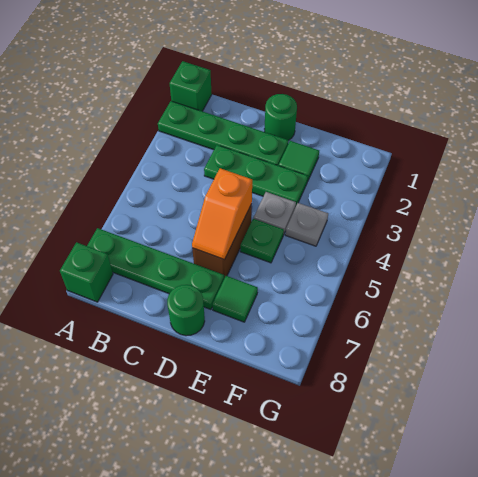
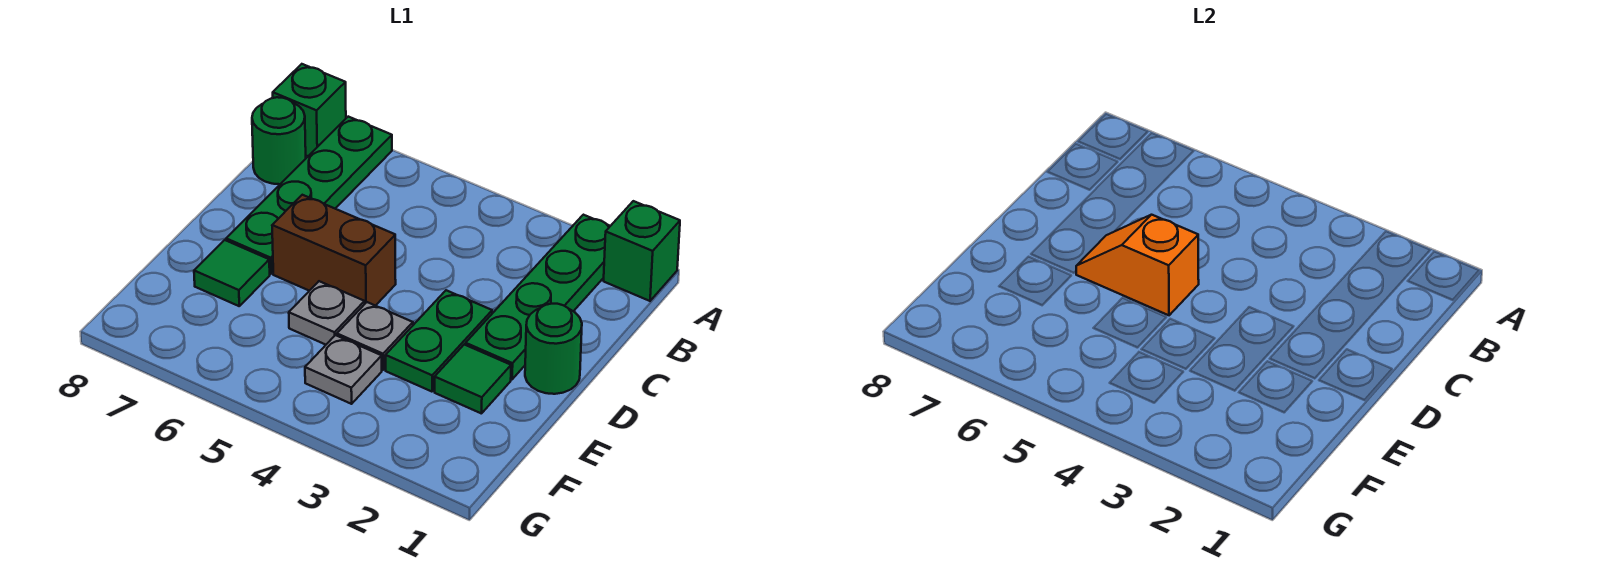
green plate C3:E3 level 1 -> green plate D3:E3 level 1
green round brick D8 level 1 -> green round brick B8 level 1
green plate E5 level 1 -> grey plate E5 level 1

